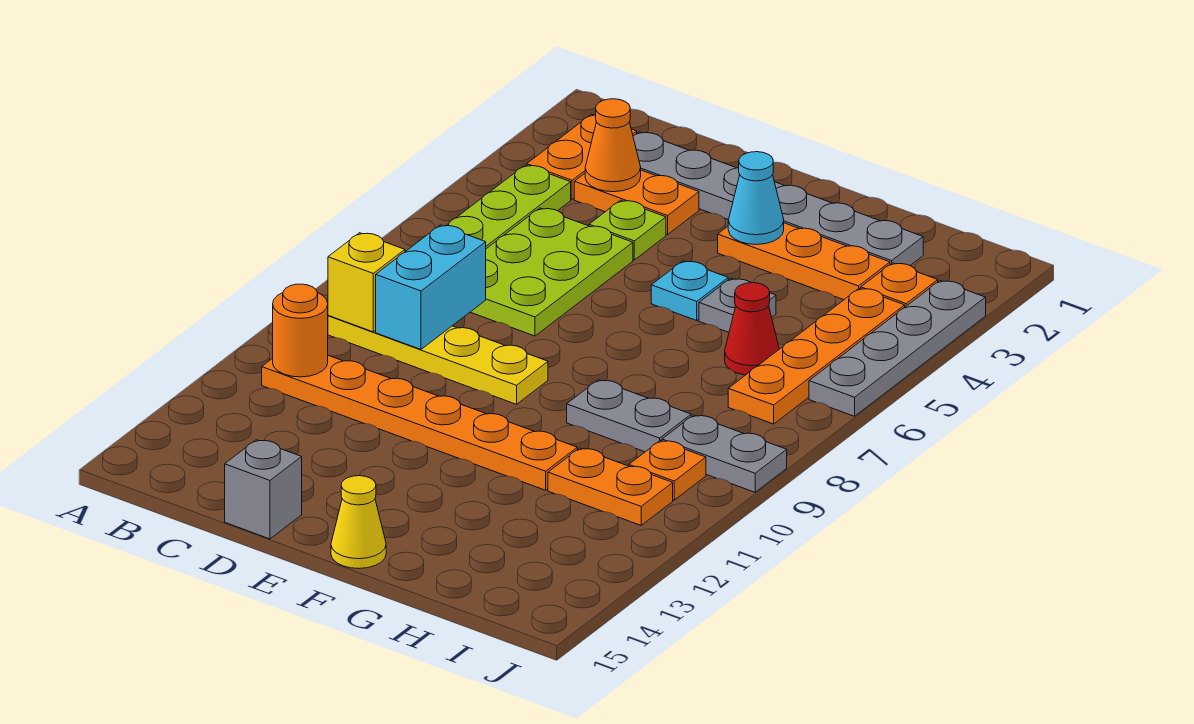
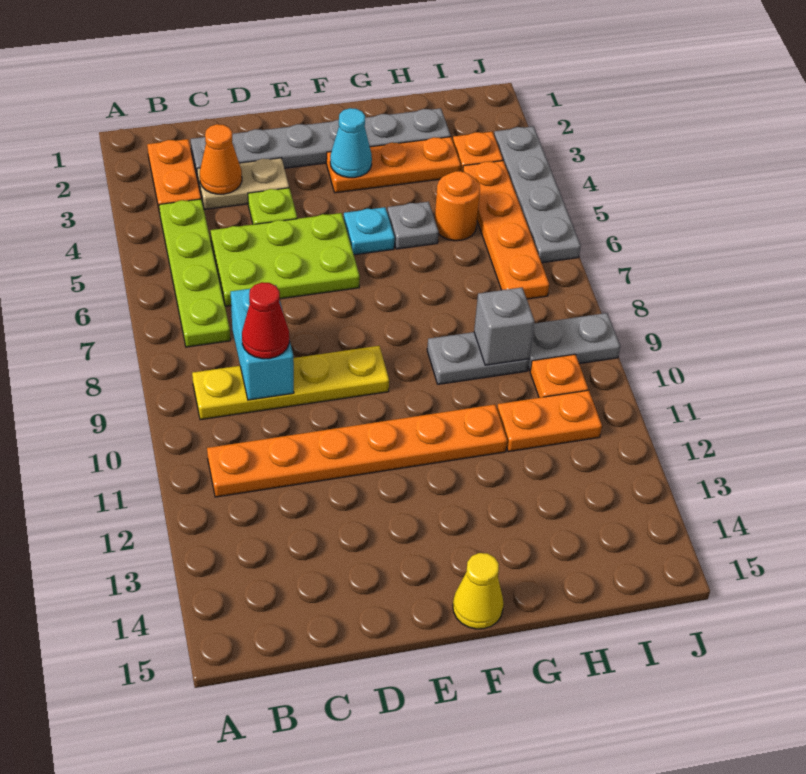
yellow brick B9 level 2 -> none
orange round brick B11 level 2 -> orange round brick H5 level 1
orange plate C3:D3 level 1 -> tan plate C3:D3 level 1
lime plate C5:D7 level 1 -> lime plate C5:E6 level 1
grey brick D15 level 1 -> grey brick H9 level 2
red cone H6 level 1 -> red cone C9 level 3

